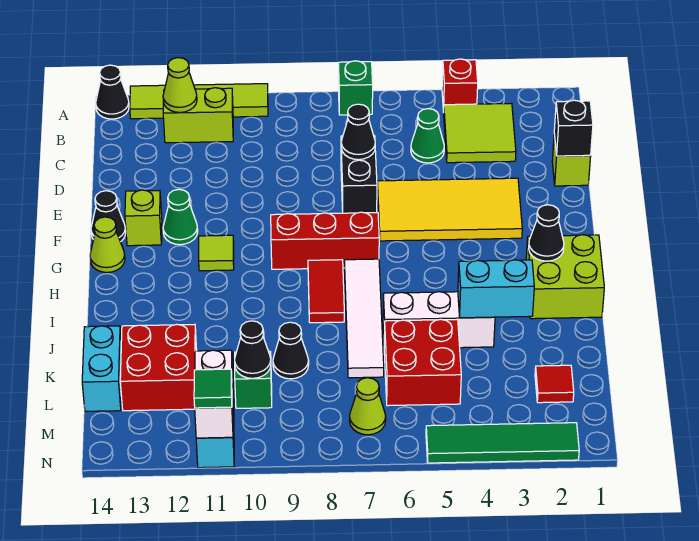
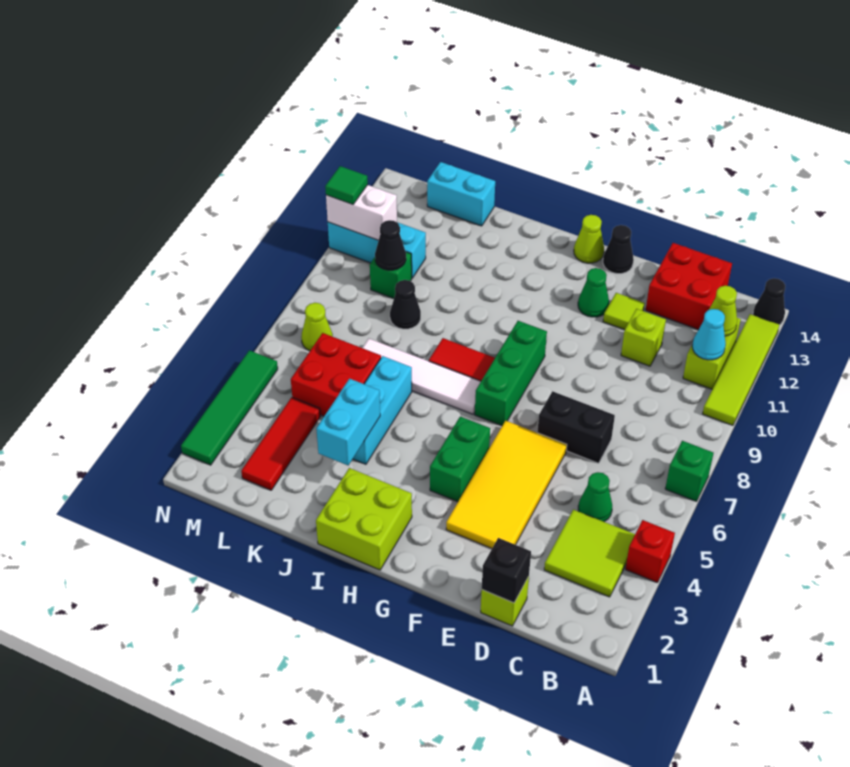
none -> cyan cone B11 level 2
black cone D7 level 2 -> none
lime brick F13 level 1 -> lime brick D11 level 1
none -> green brick G4:G5 level 1
red brick G7:G9 level 1 -> green brick G7:G9 level 1
lime tile G11 level 1 -> lime tile E12 level 1
black cone H2 level 2 -> none
white brick J4:J6 level 1 -> cyan brick J4:J6 level 1
red brick K12:L13 level 1 -> red brick C13:D14 level 1
red tile L2 level 1 -> red tile L2:L4 level 1

